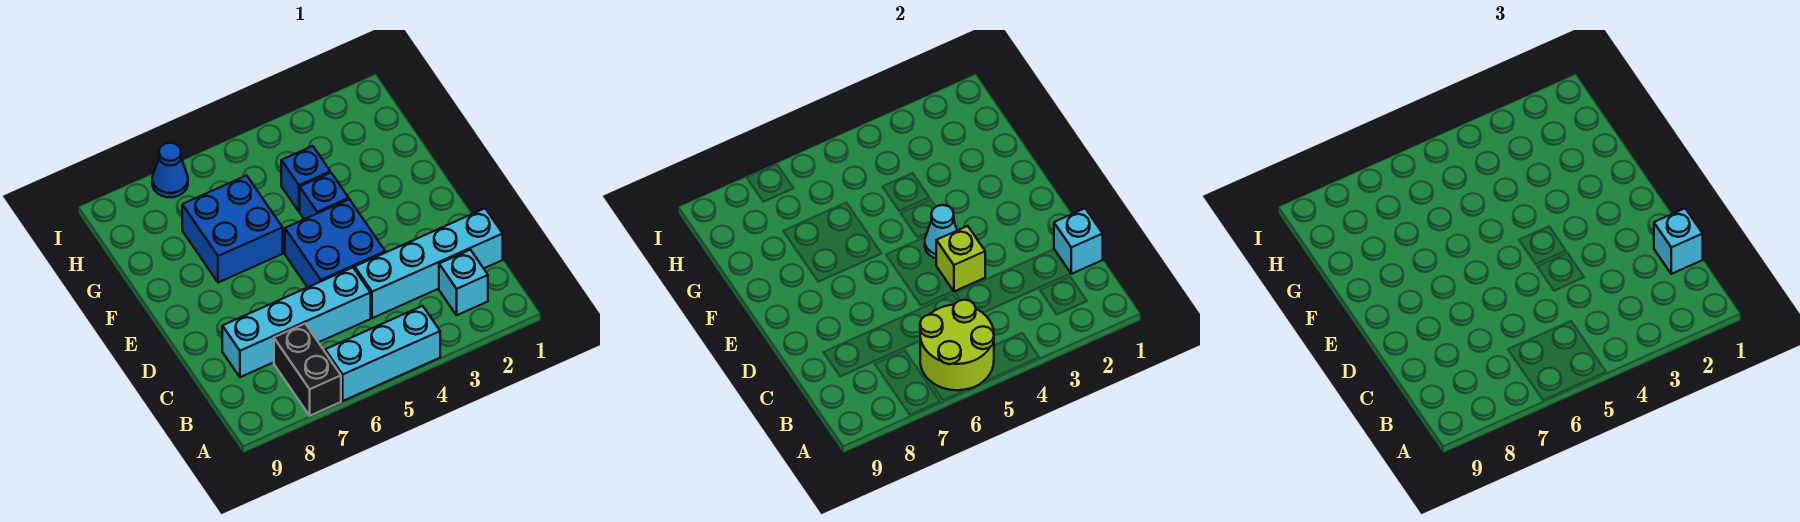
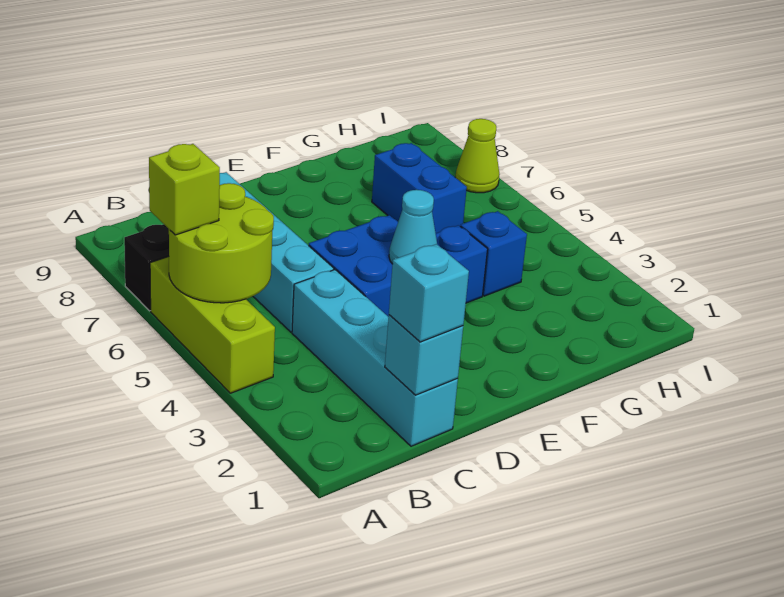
cyan brick A4:A6 level 1 -> lime brick A4:A6 level 1
cyan brick B2 level 1 -> none
lime brick D4 level 2 -> lime brick A6 level 3
blue brick F6:G7 level 1 -> blue brick G6:G7 level 1
blue cone I7 level 1 -> lime cone I7 level 1

